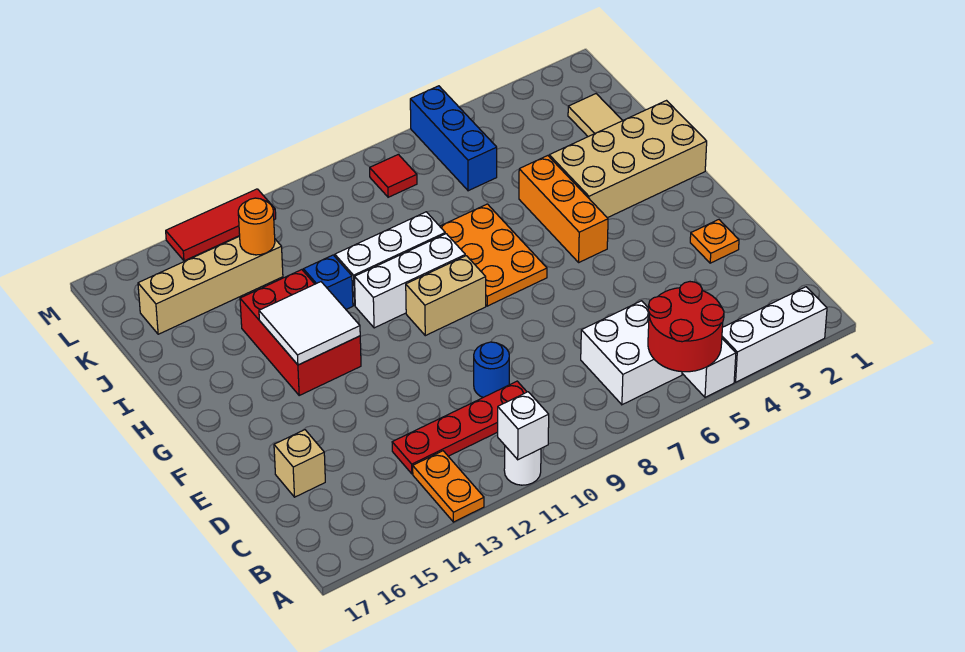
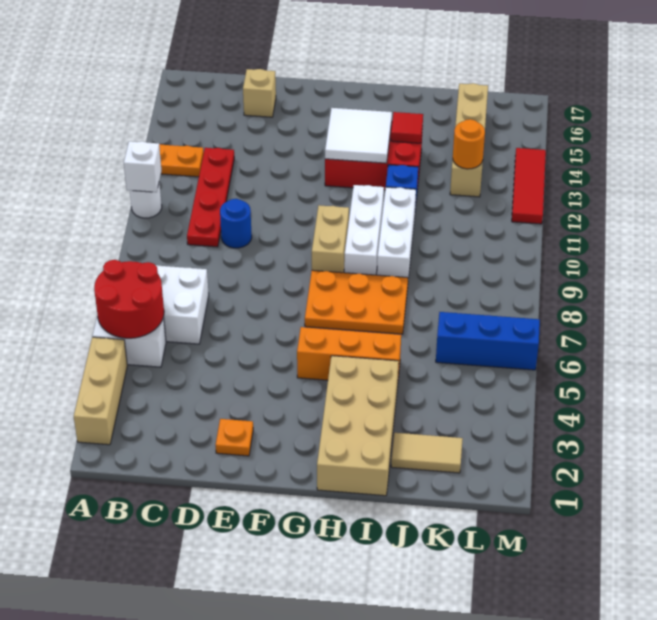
white brick A2:A4 level 1 -> tan brick A2:A4 level 1
red tile L8 level 1 -> red tile I14 level 2

